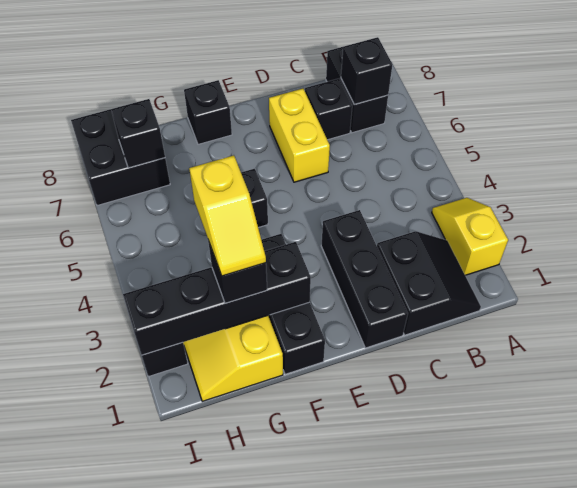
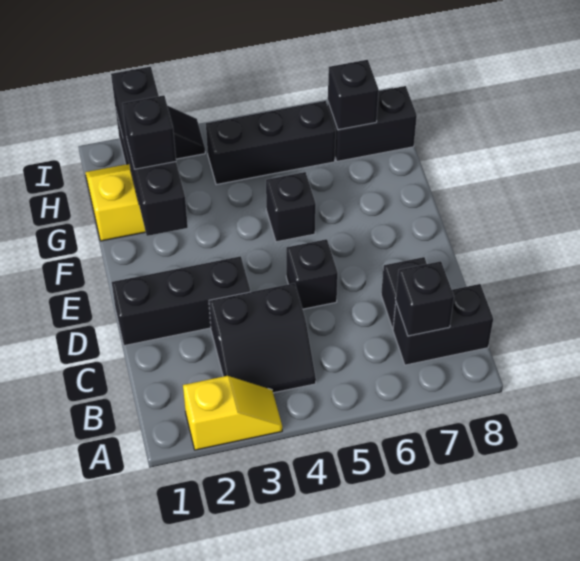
black slope B1:C2 level 1 top C -> black slope B3:C4 level 1 top C
yellow brick D6:D7 level 1 -> none
black brick F1:F3 level 1 -> black brick H4:H6 level 1
black brick F8 level 1 -> black brick D5 level 1
yellow slope G2:G3 level 4 top 3 -> none
black brick H7:I8 level 1 -> black brick H7:H8 level 1

